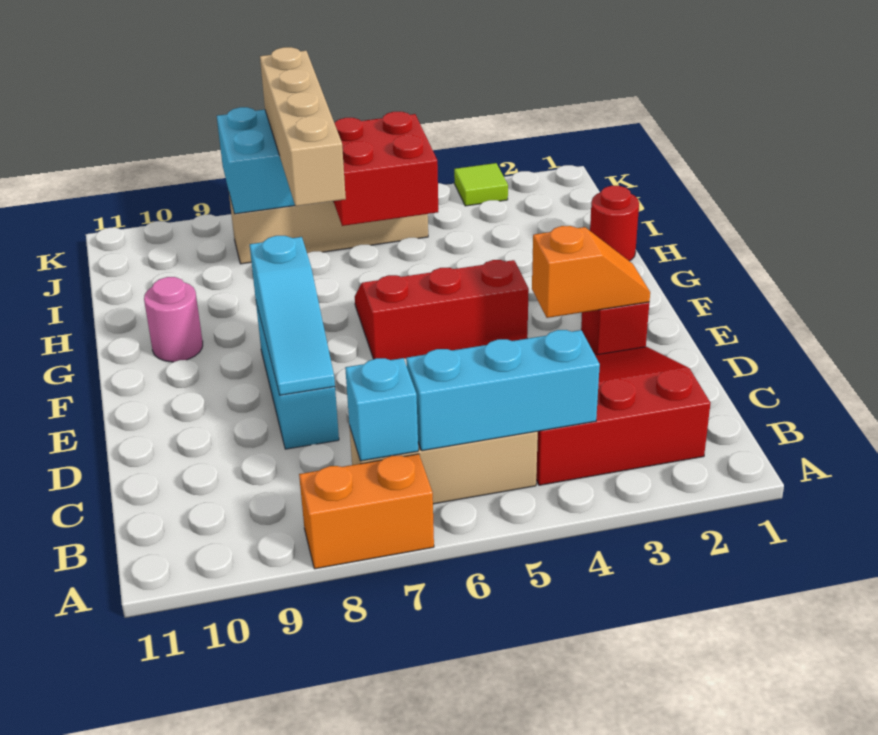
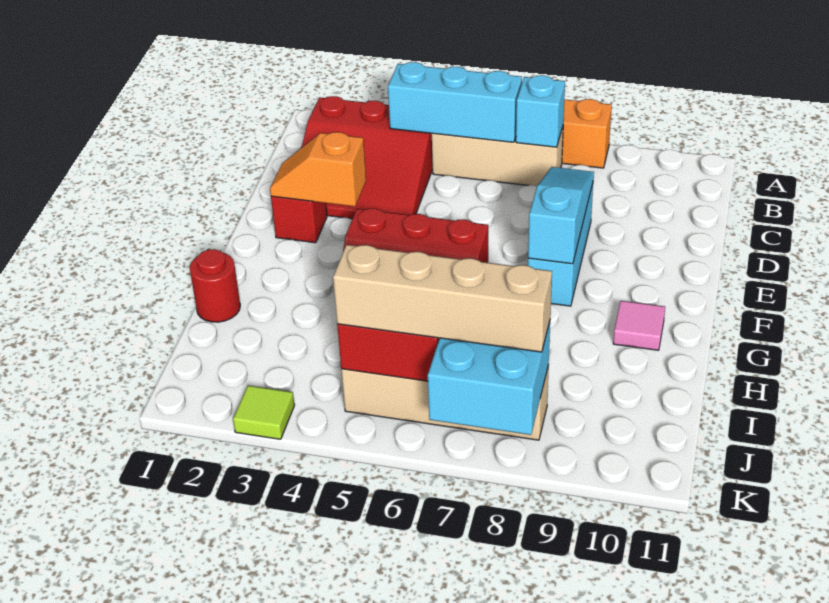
pink round brick G10 level 1 -> pink tile G10 level 1
tan brick H7:K7 level 3 -> tan brick J5:J8 level 3

